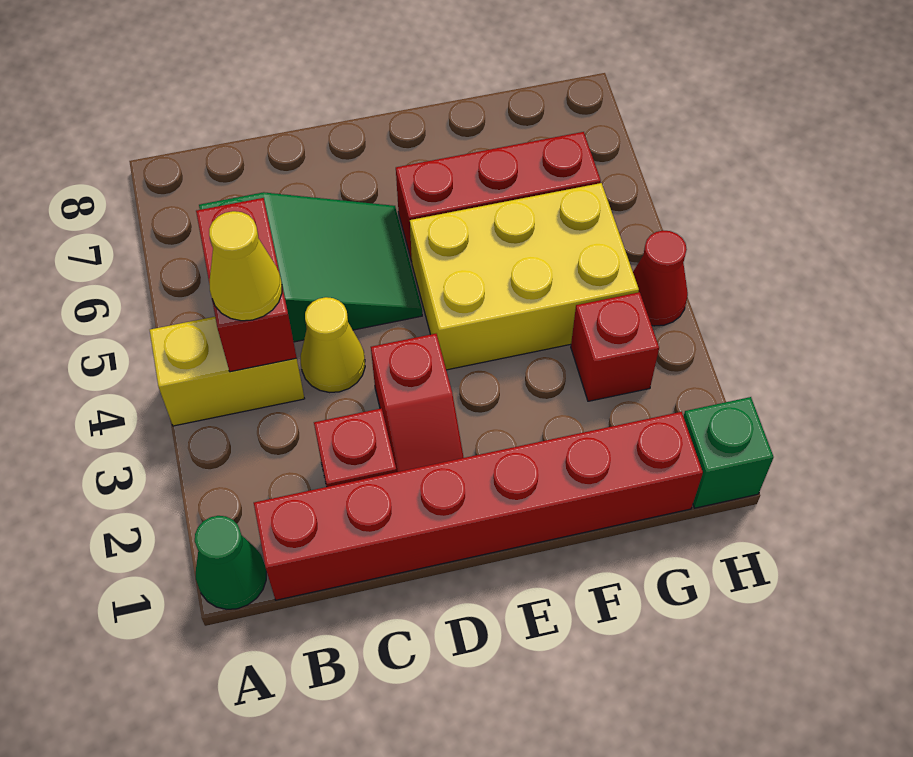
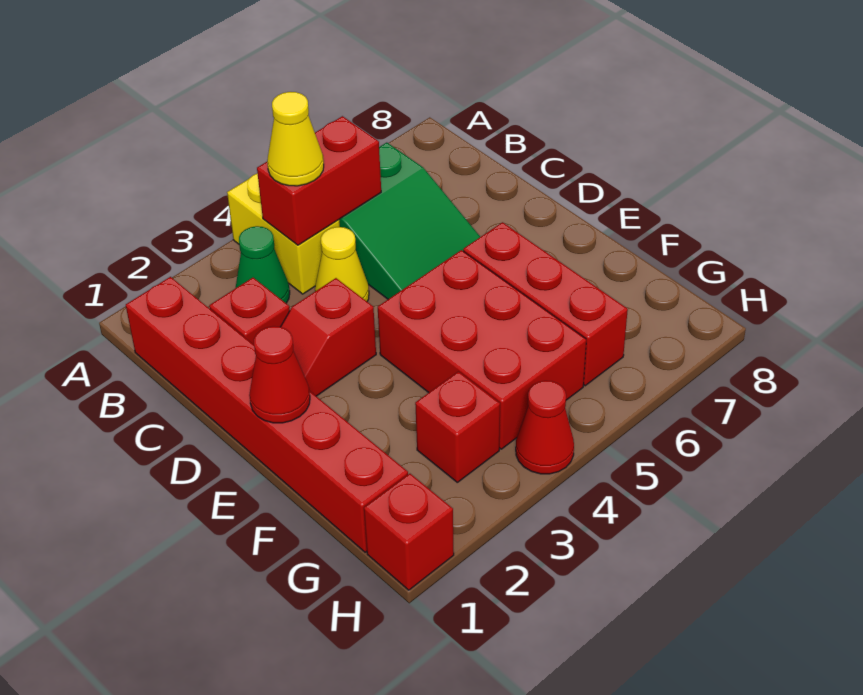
green cone A1 level 1 -> green cone B3 level 1
none -> red cone E1 level 2
yellow brick E4:G5 level 1 -> red brick E4:G5 level 1
green brick H1 level 1 -> red brick H1 level 1

